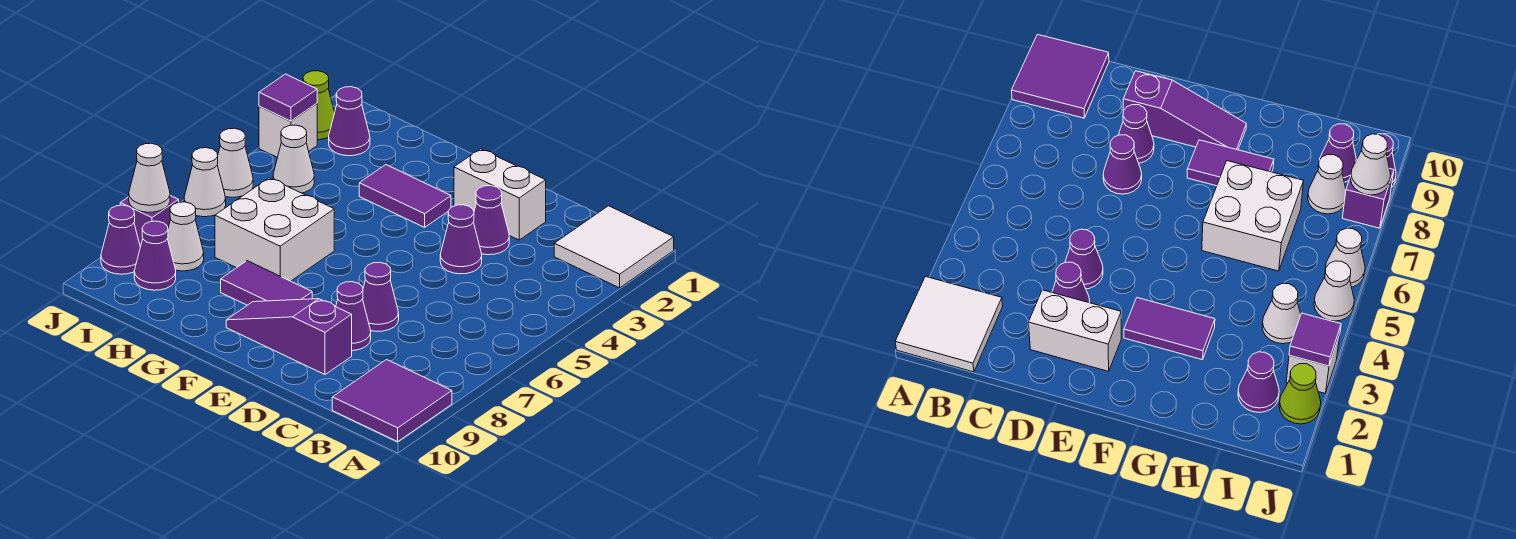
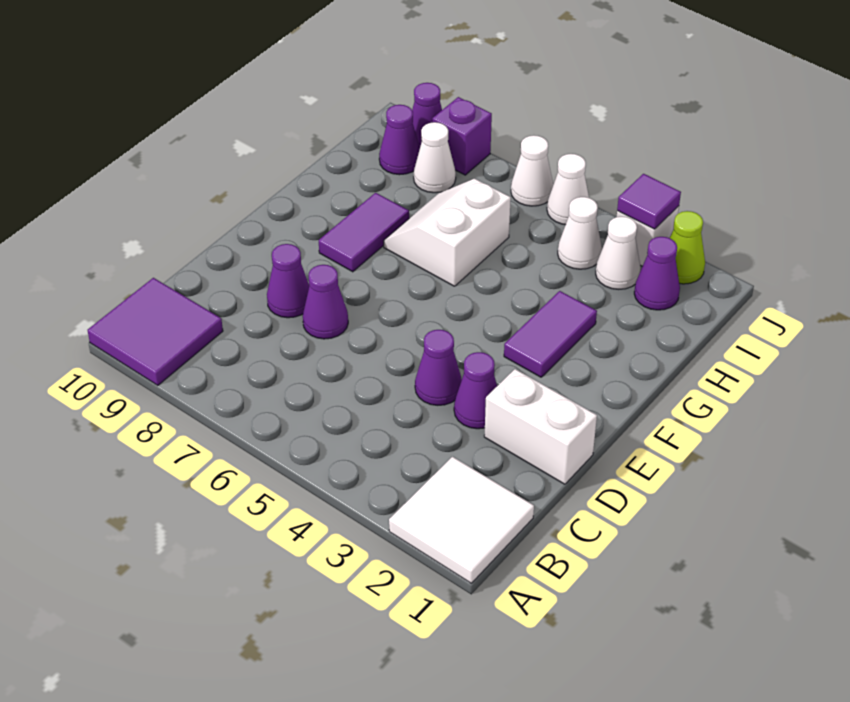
white brick D2:E2 level 1 -> white brick D1:D2 level 1
purple slope D9:F9 level 1 top D -> none
white brick G6:H7 level 1 -> white slope G6:H7 level 1 top 6
white cone J8 level 2 -> white cone I3 level 1

